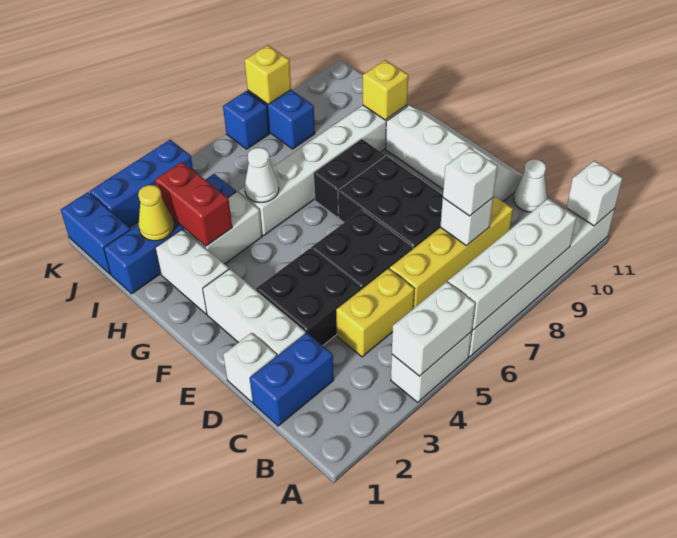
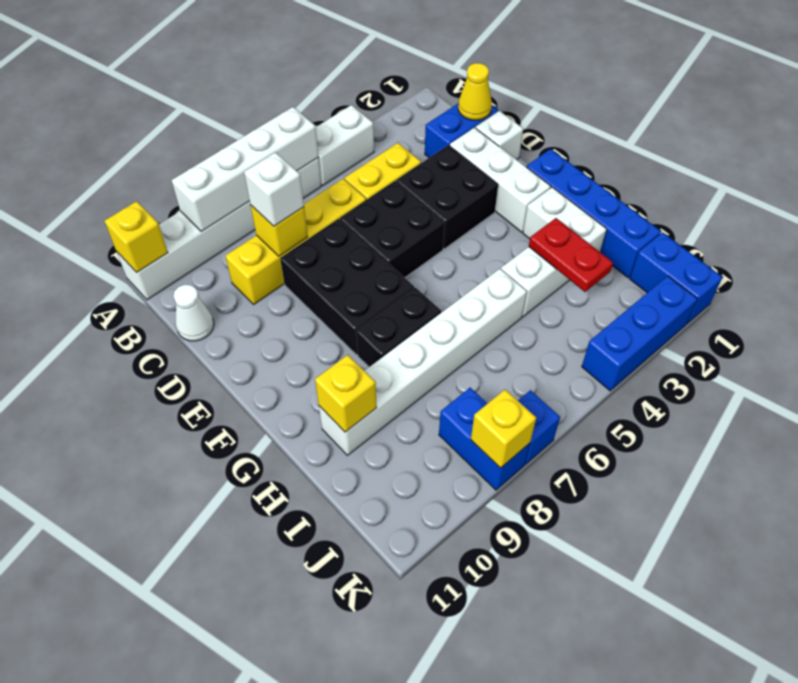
white brick A4:A5 level 2 -> none
white brick A11 level 2 -> yellow brick A11 level 2
white brick C8 level 2 -> yellow brick C8 level 2
white slope D10:G11 level 1 top 10 -> none
red brick H3:I3 level 2 -> red plate H3:I3 level 2
white cone H5 level 2 -> none
blue brick I1:I4 level 1 -> blue brick F1:I1 level 1
yellow cone I2 level 2 -> yellow cone C1 level 2

